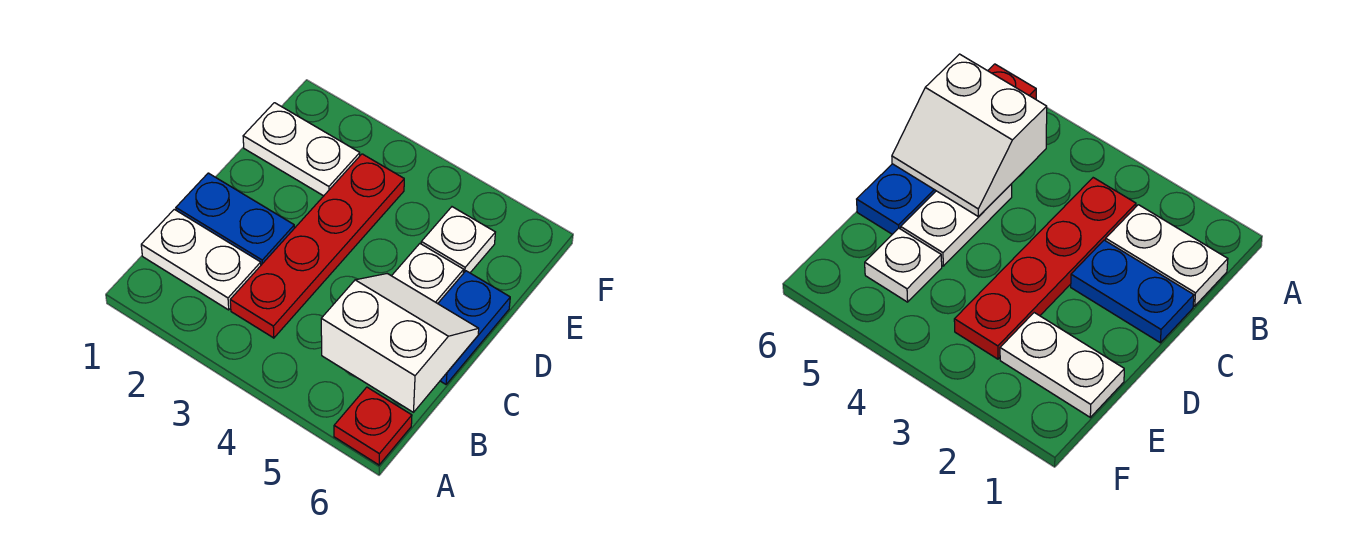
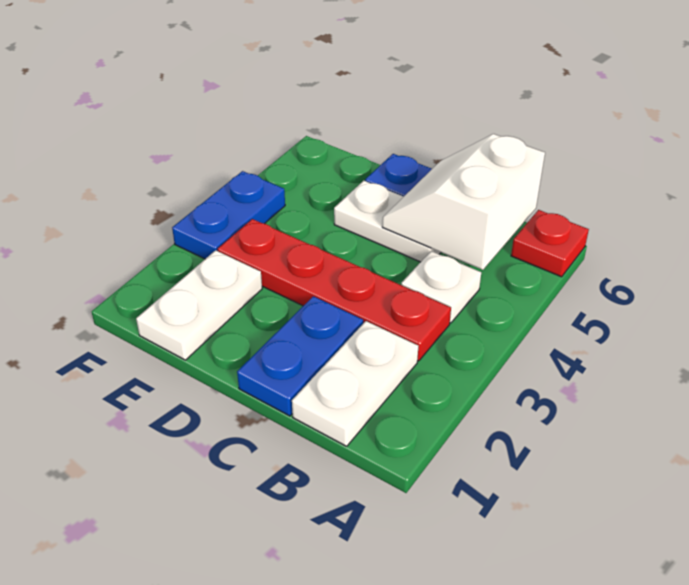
white plate E5 level 1 -> white plate B4 level 1
none -> blue plate F3:F4 level 1

